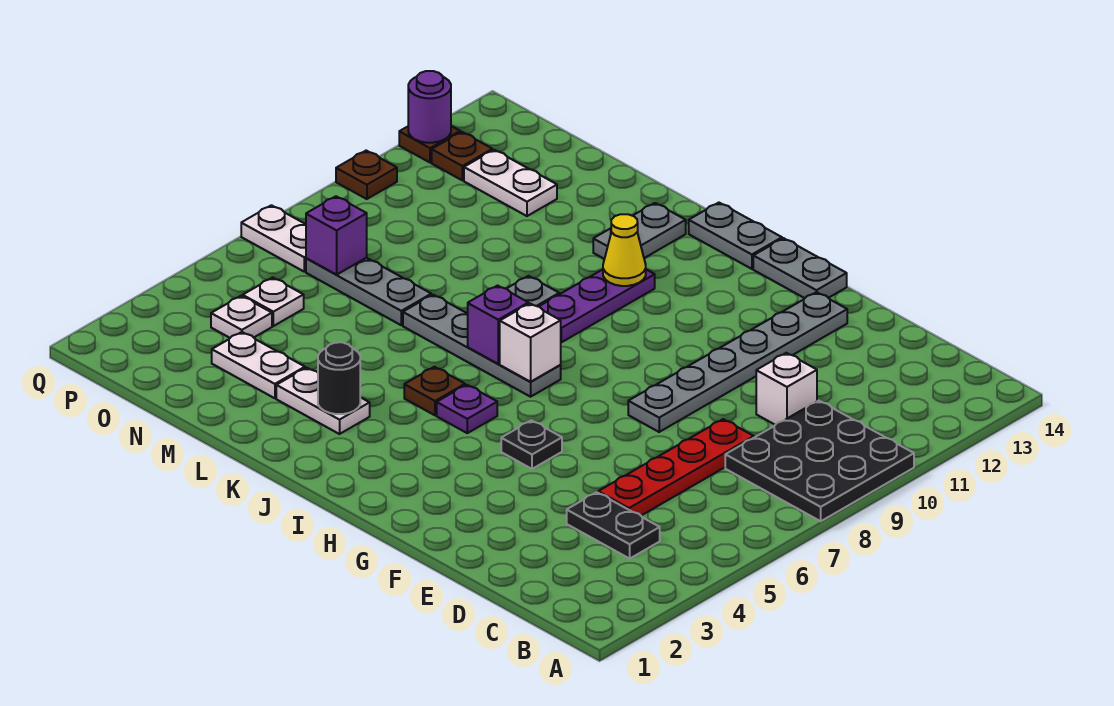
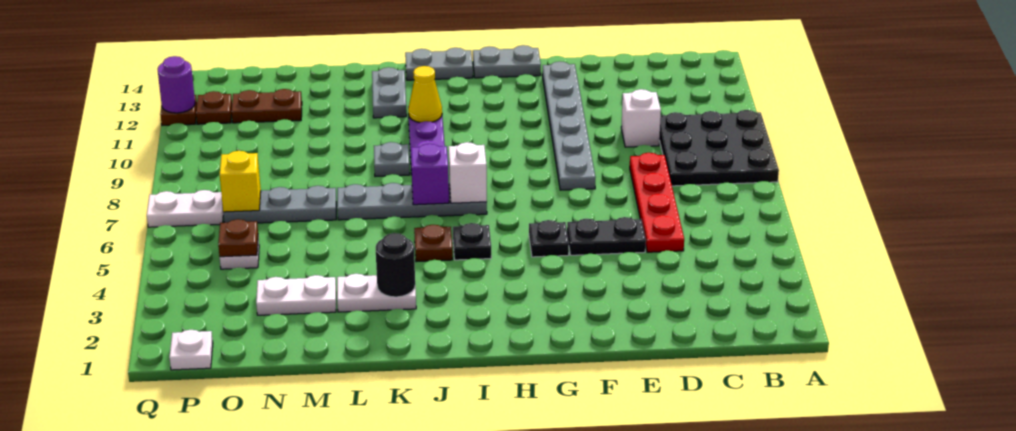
black plate C4:D4 level 1 -> black plate E5:F5 level 1
purple plate I5 level 1 -> black plate I5 level 1
white plate N12:O12 level 1 -> brown plate N12:O12 level 1
white plate O4 level 1 -> white plate P1 level 1
purple brick O7 level 2 -> yellow brick O7 level 2
brown plate Q10 level 1 -> brown plate O5 level 2

